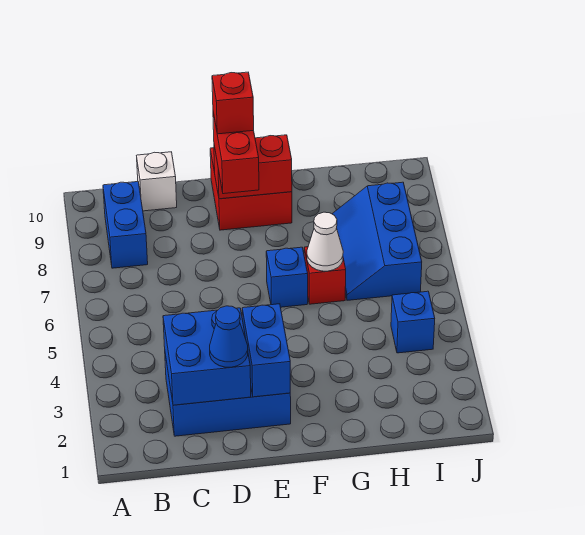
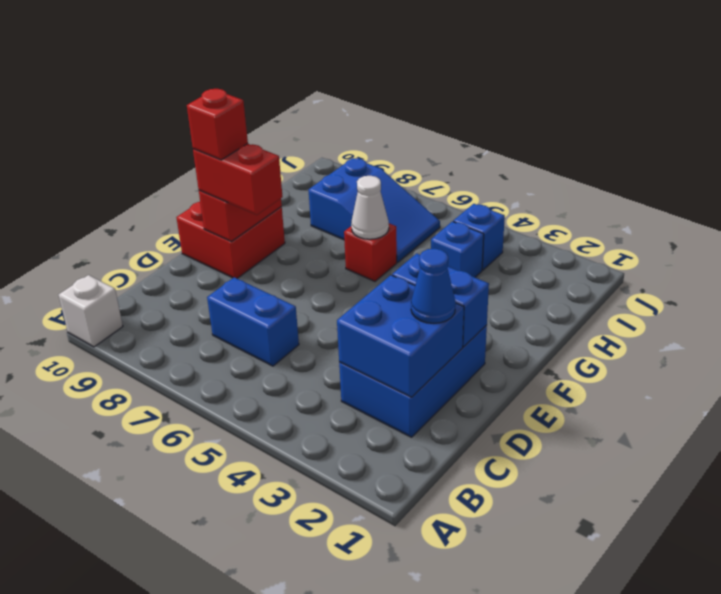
blue brick B8:B9 level 1 -> blue brick C6:C7 level 1
white brick C10 level 1 -> white brick A10 level 1
blue brick F6 level 1 -> blue brick H4 level 1
blue slope H6:I8 level 1 top I -> blue slope H6:I8 level 1 top 8

